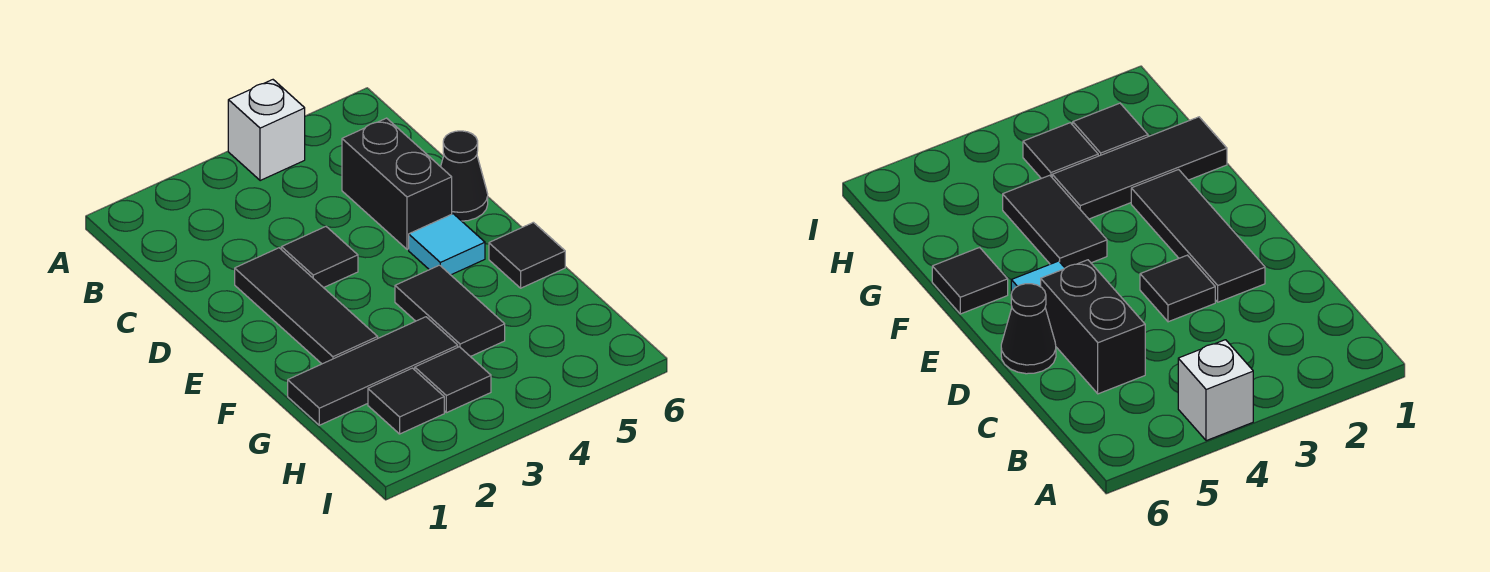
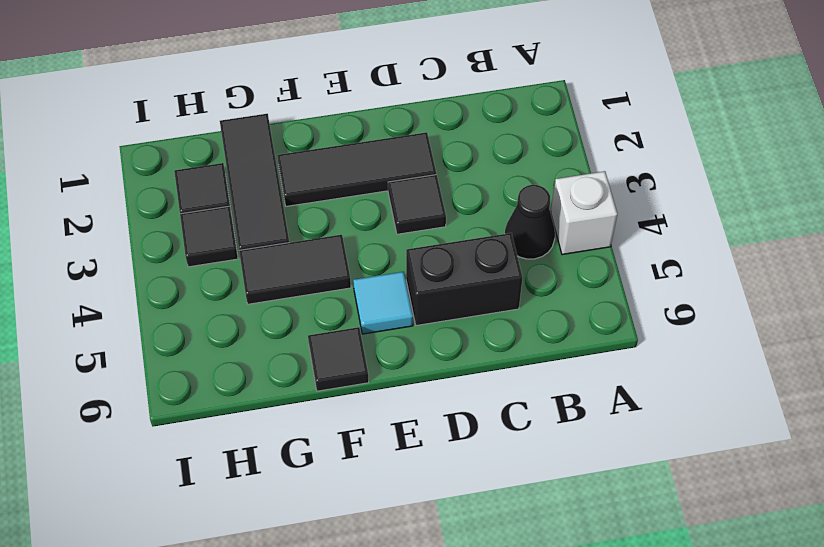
black cone D6 level 1 -> black cone B4 level 1

